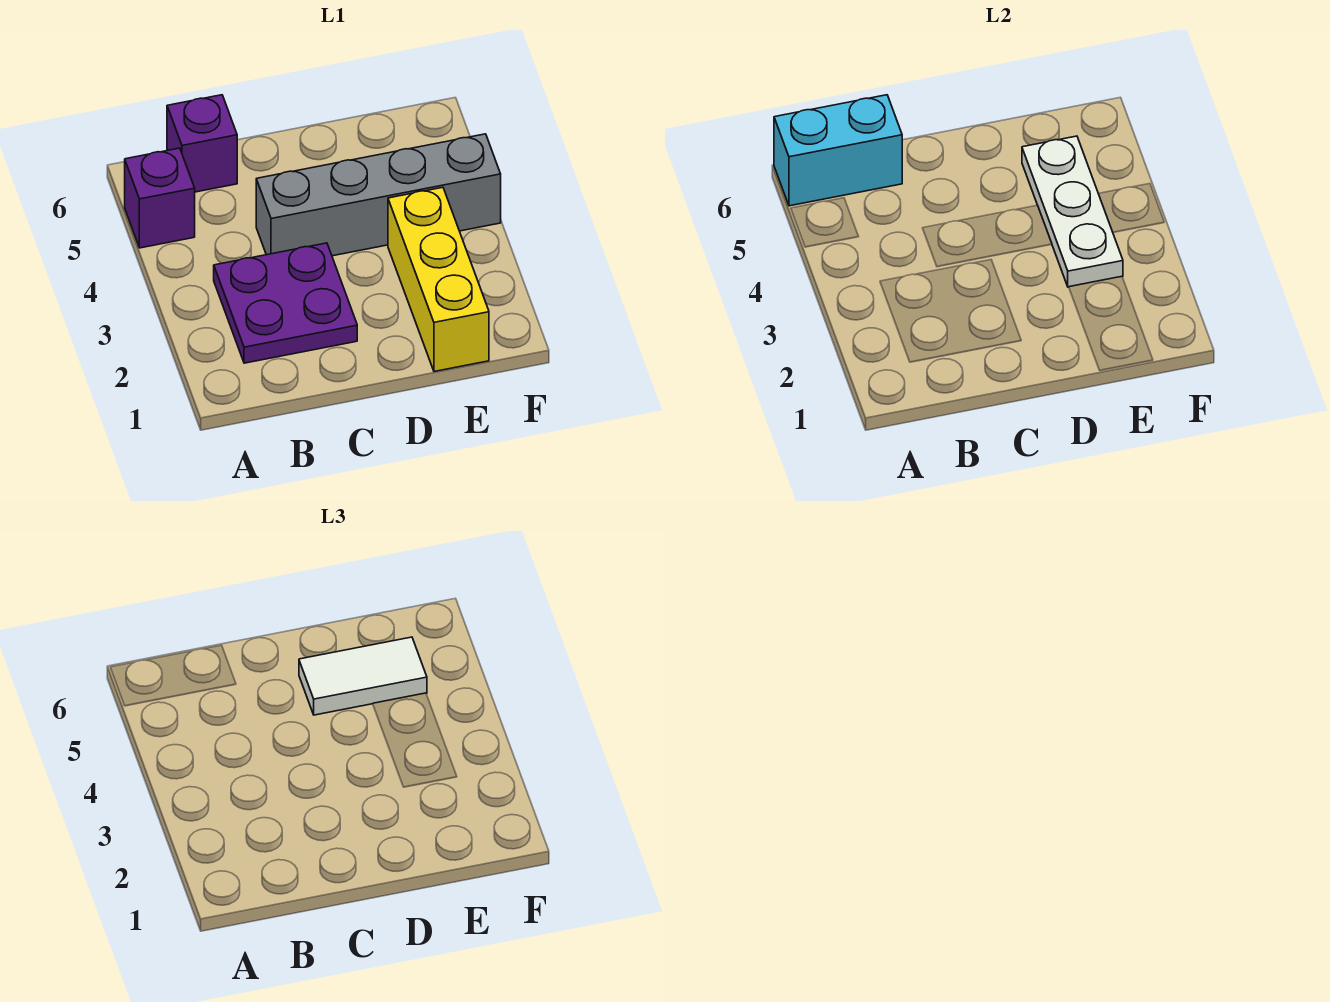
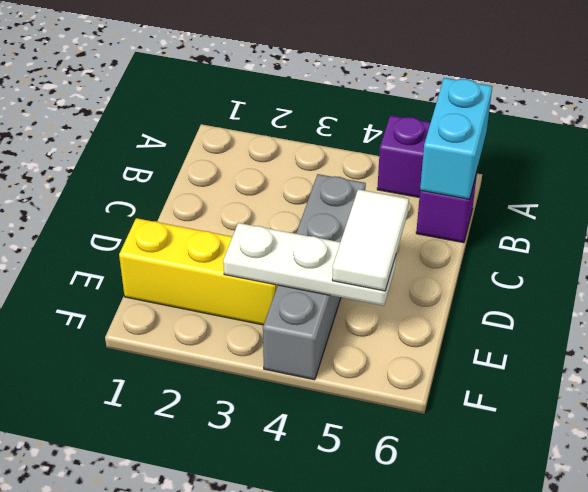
purple plate B2:C3 level 1 -> none

